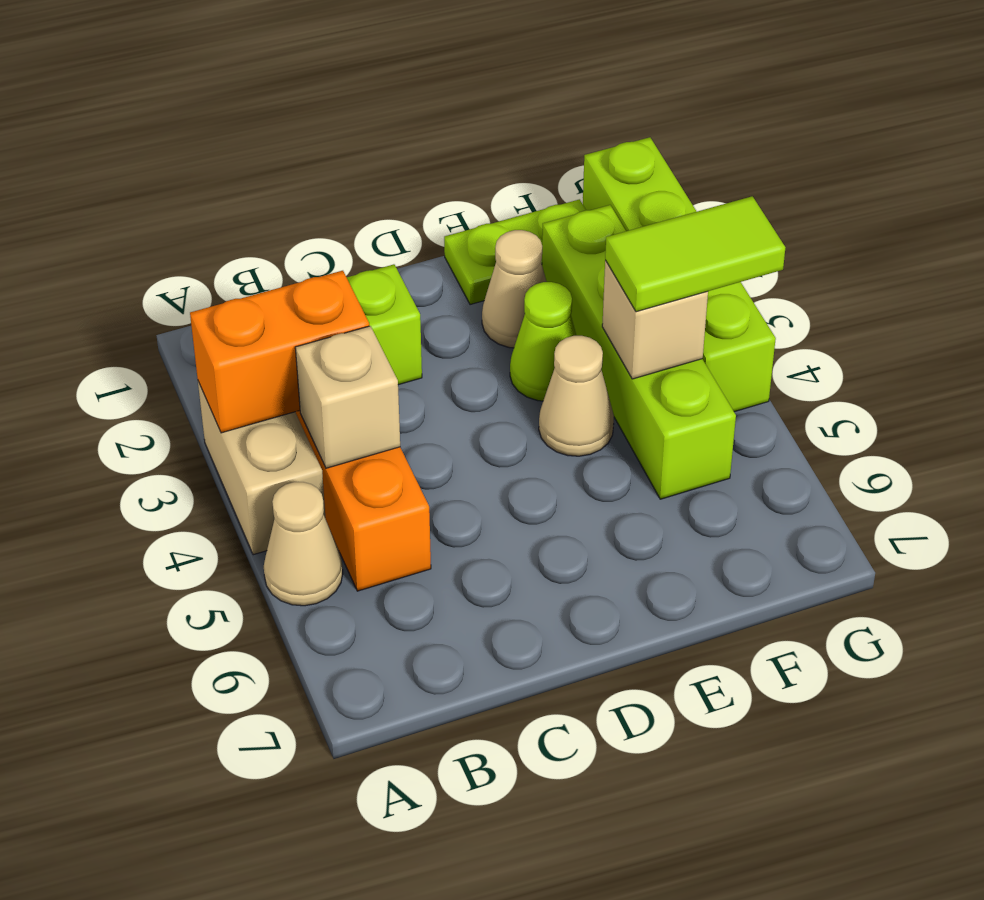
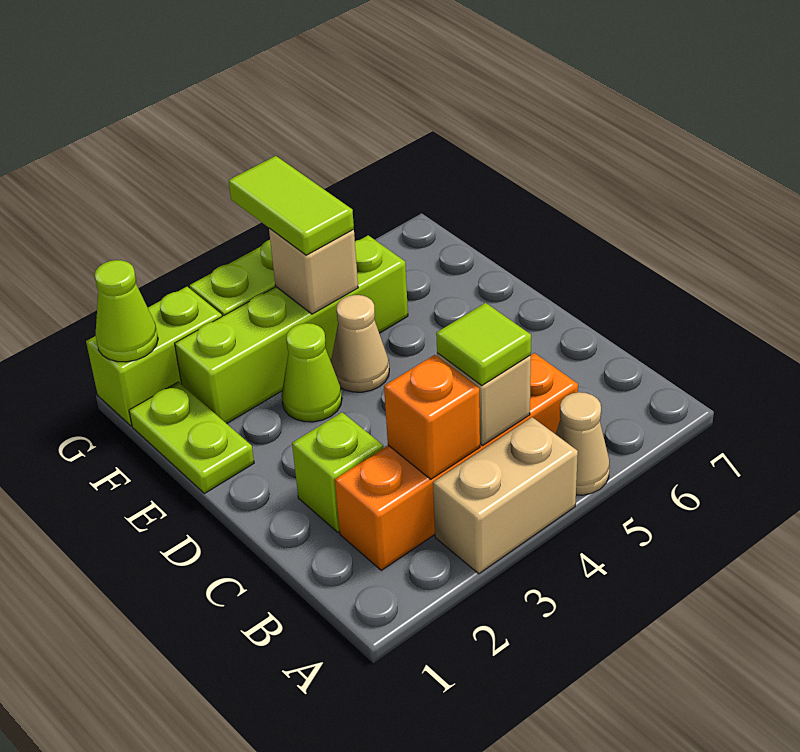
orange brick A3:B3 level 2 -> orange brick B3 level 2
none -> lime tile B4 level 3
tan cone E2 level 1 -> none
none -> lime cone G1 level 2

